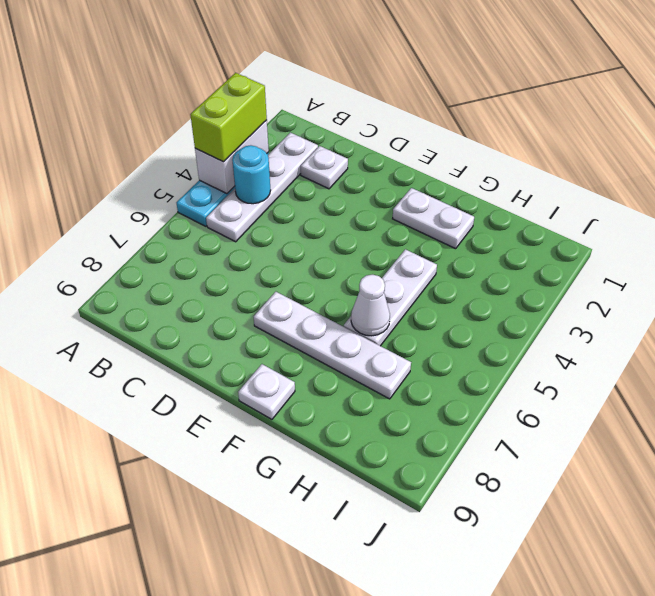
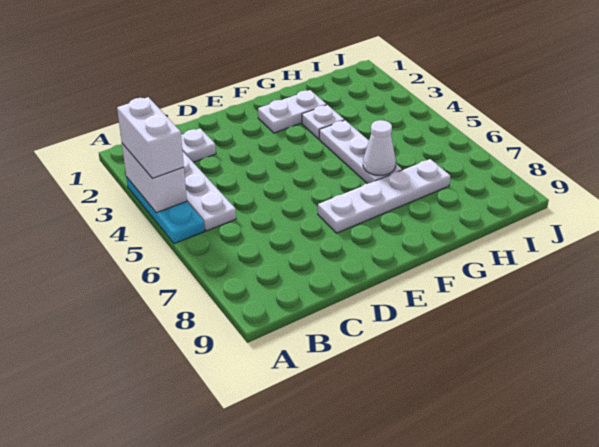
lime brick A3:A4 level 3 -> white brick A3:A4 level 3
cyan round brick B4 level 2 -> none
white plate F9 level 1 -> white plate G3 level 1

